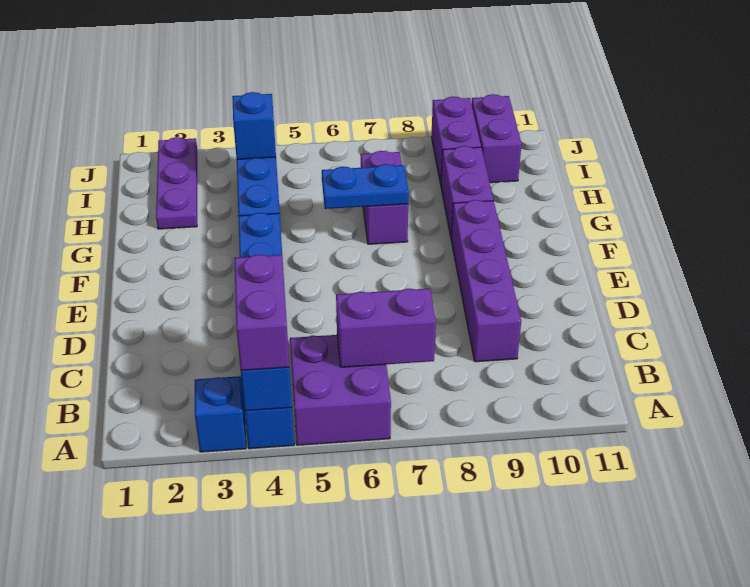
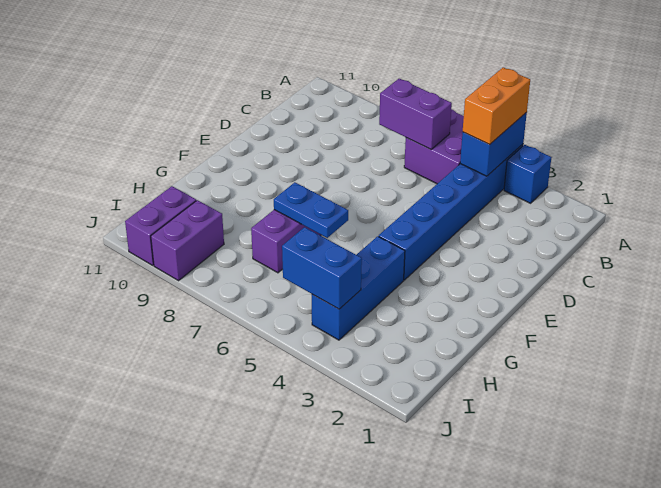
purple brick A4:B4 level 3 -> orange brick A4:B4 level 3
purple brick C9:F9 level 1 -> none
purple brick G9:H9 level 1 -> none
purple plate H2:J2 level 1 -> none
blue brick I4 level 2 -> blue brick I4:I5 level 2

